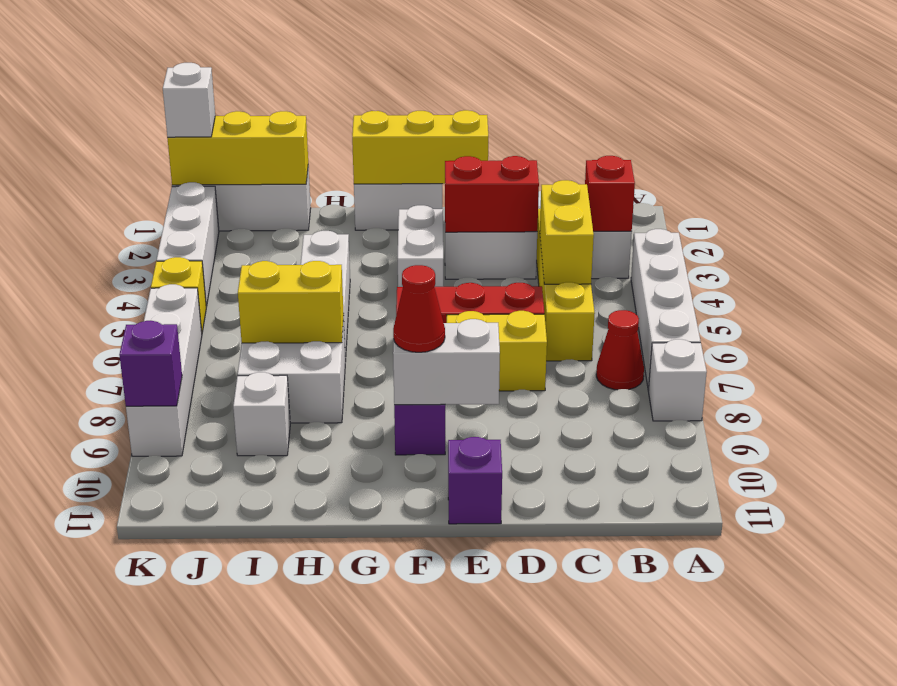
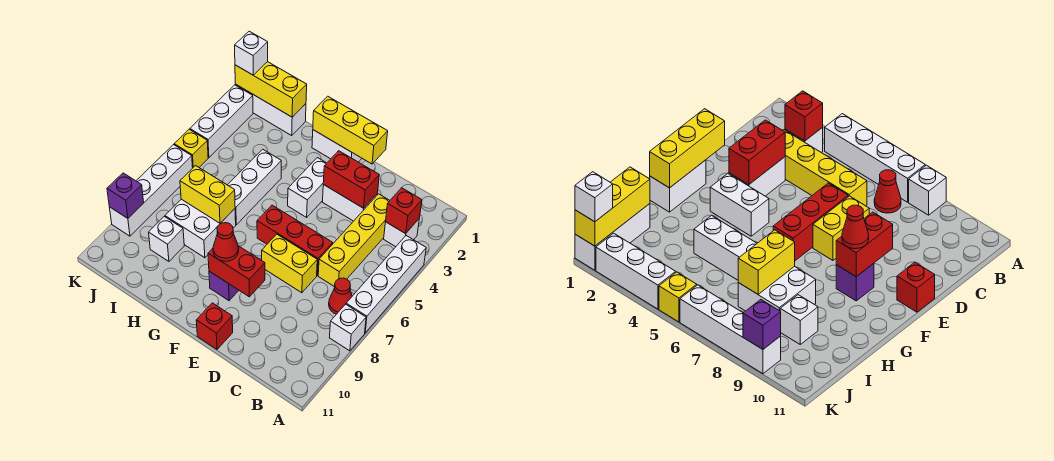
yellow brick C4:C5 level 2 -> none
white brick E9:F9 level 2 -> red brick E9:F9 level 2
purple brick E11 level 1 -> red brick E11 level 1

